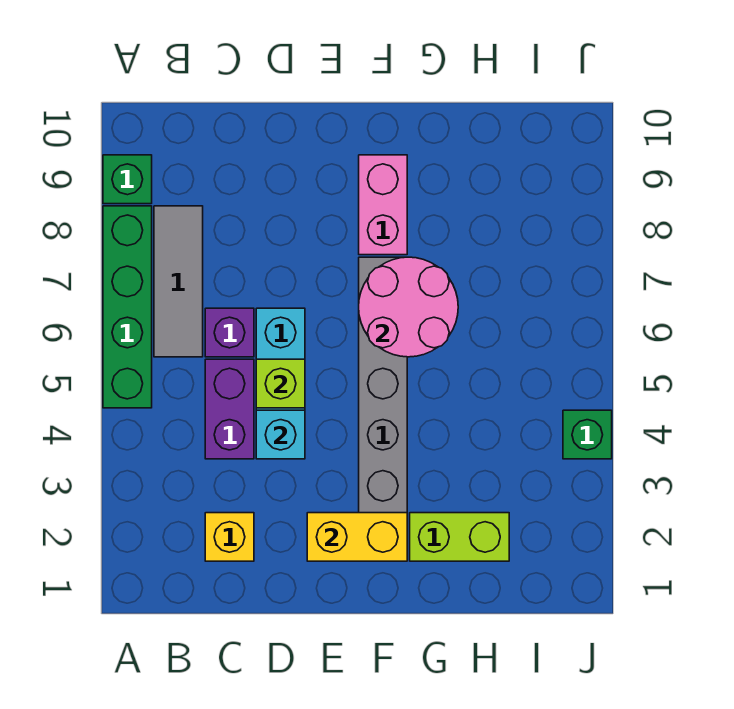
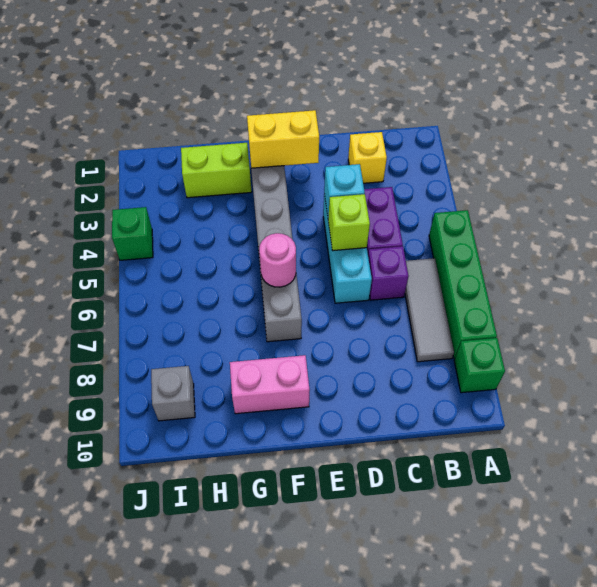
pink round brick F6:G7 level 2 -> pink round brick F6 level 2
pink brick F8:F9 level 1 -> pink brick F9:G9 level 1
none -> grey brick I9 level 1

